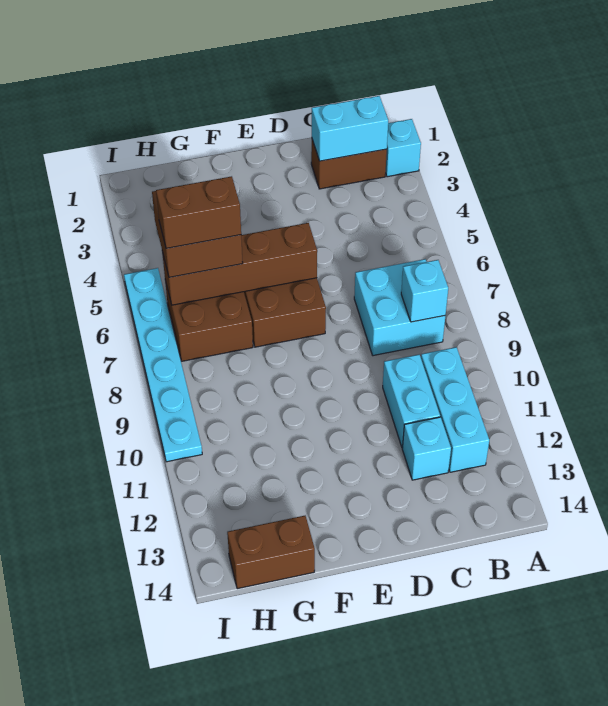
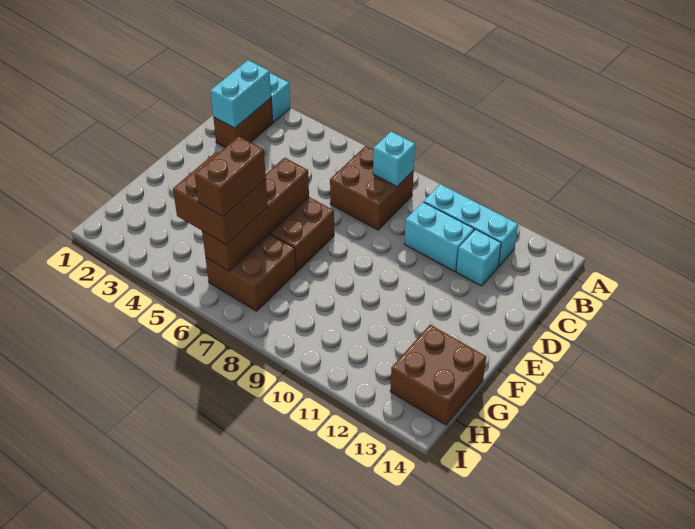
cyan brick B7:C8 level 1 -> brown brick B7:C8 level 1
brown brick G14:H14 level 1 -> brown brick G13:H14 level 1
cyan plate I5:I10 level 1 -> none

